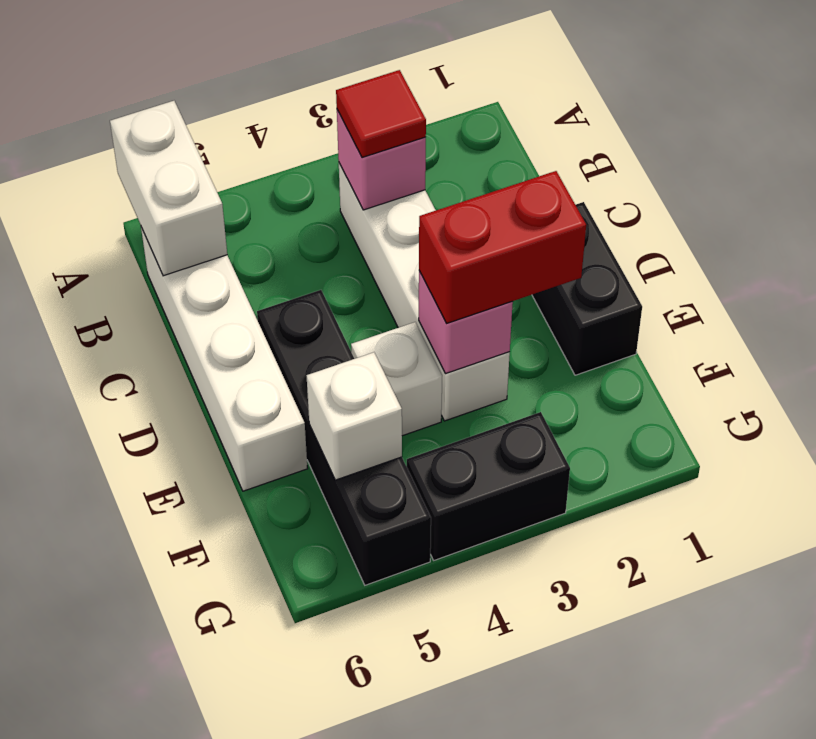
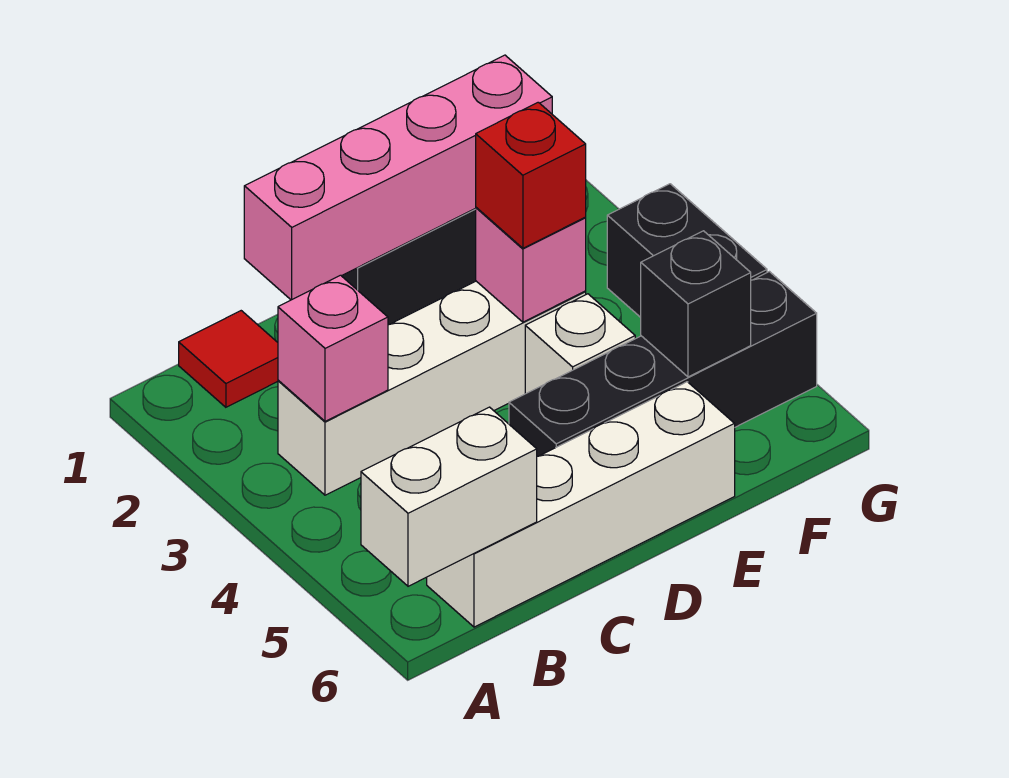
red tile B3 level 3 -> red tile B1 level 1
none -> pink brick C1:F1 level 2
red brick E2:E3 level 3 -> red brick E3 level 3
white brick F5 level 2 -> black brick F5 level 2

